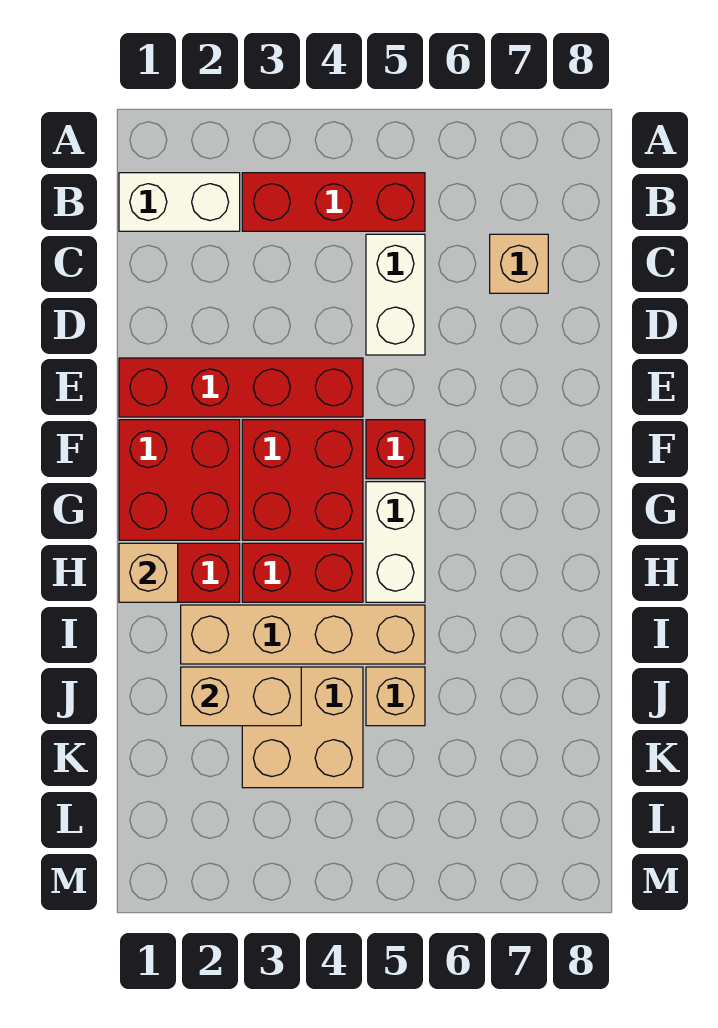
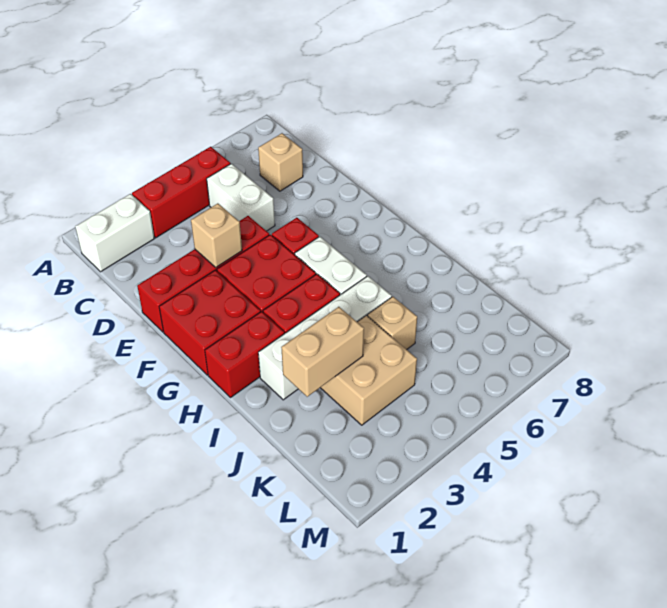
tan brick H1 level 2 -> tan brick E3 level 2
tan brick I2:I5 level 1 -> white brick I2:I5 level 1

